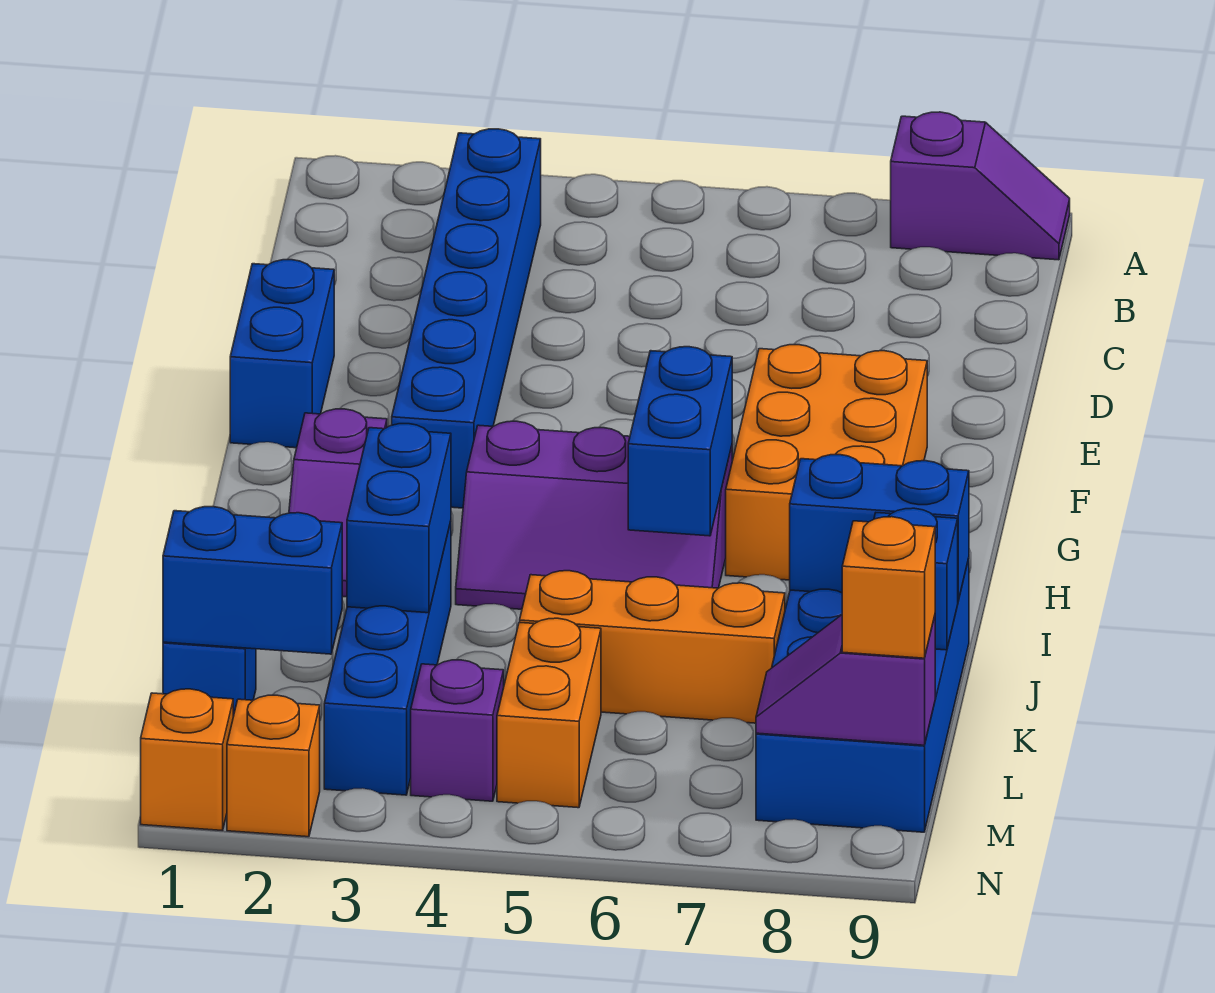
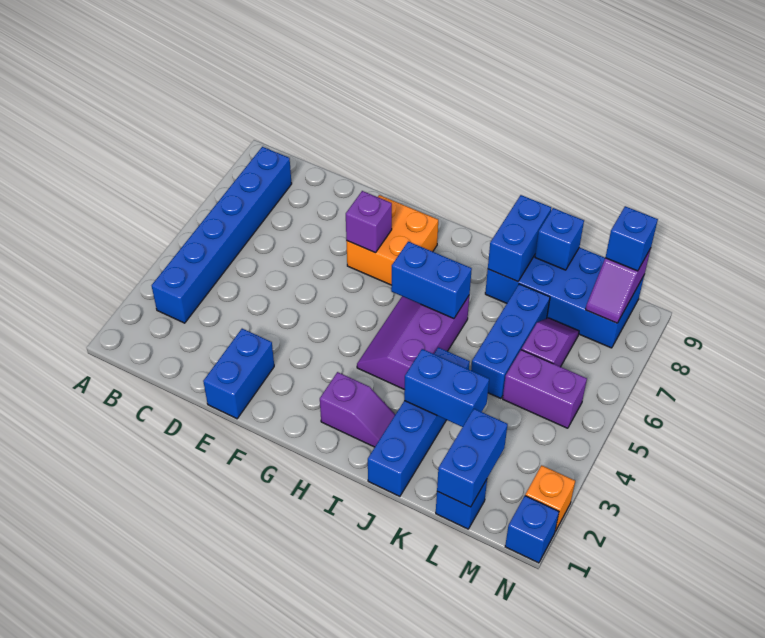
purple slope A8:A9 level 1 top 8 -> purple slope L6:L7 level 1 top 6
blue brick B3:G3 level 1 -> blue brick B3:B8 level 1
blue brick E1:F1 level 1 -> blue brick E1:E2 level 1
orange brick F7:H8 level 1 -> orange brick F7:G8 level 1
purple slope H4:I6 level 1 top H -> purple slope H4:I6 level 1 top I
blue brick J3:M3 level 1 -> blue brick J1:J4 level 1
orange brick K5:K7 level 1 -> blue brick K5:K7 level 1
orange brick L5:M5 level 1 -> purple brick L5:M5 level 1
purple brick M4 level 1 -> purple brick F7 level 2
orange brick M9 level 3 -> blue brick M9 level 3
orange brick N1 level 1 -> blue brick N1 level 1

